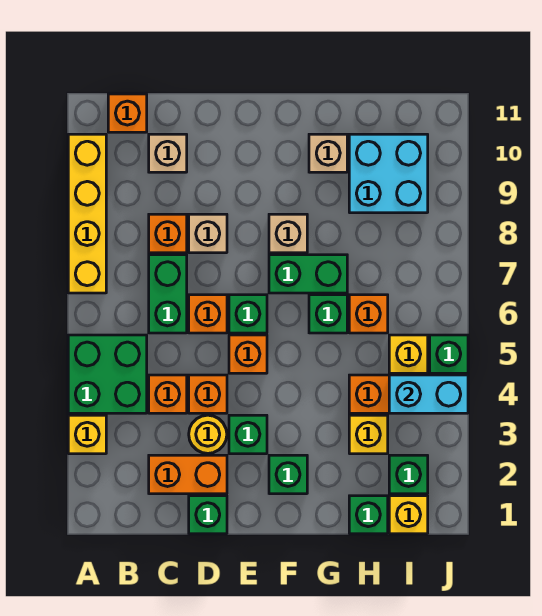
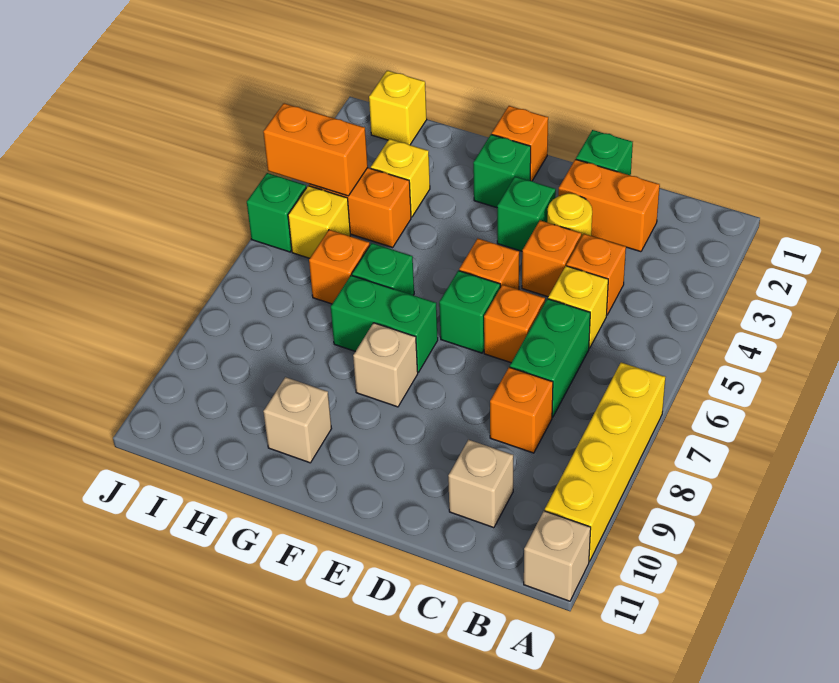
yellow brick A3 level 1 -> yellow brick C5 level 1
green brick A4:B5 level 1 -> none
orange brick B11 level 1 -> orange brick F1 level 1
tan brick D8 level 1 -> tan brick A11 level 1
green brick H1 level 1 -> none
cyan brick H9:I10 level 1 -> none
green brick I2 level 1 -> none
cyan brick I4:J4 level 2 -> orange brick I4:J4 level 2

